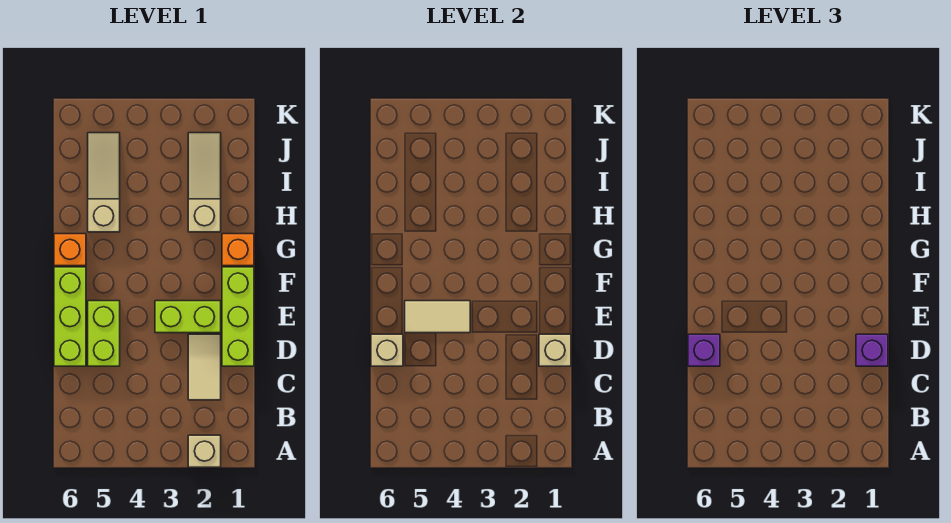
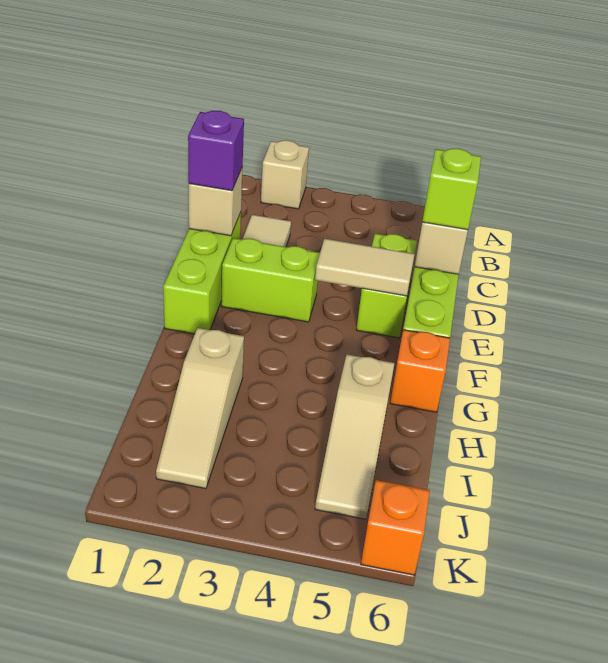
purple brick D6 level 3 -> lime brick D6 level 3
orange brick G1 level 1 -> orange brick K6 level 1

